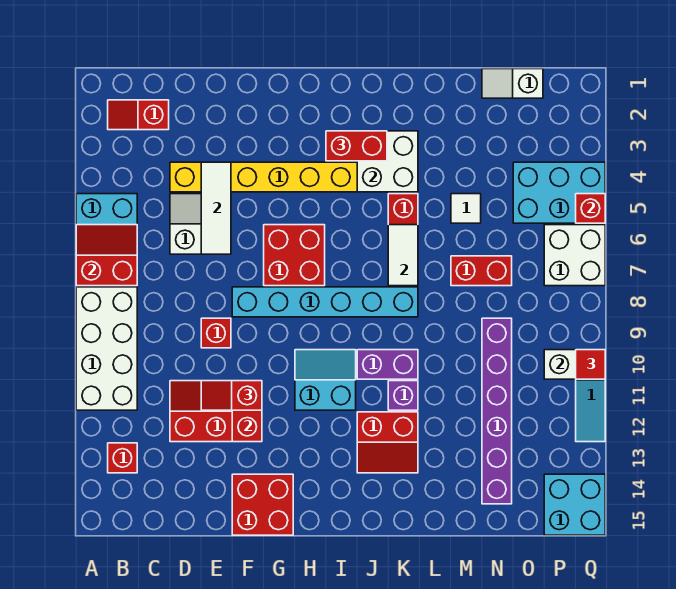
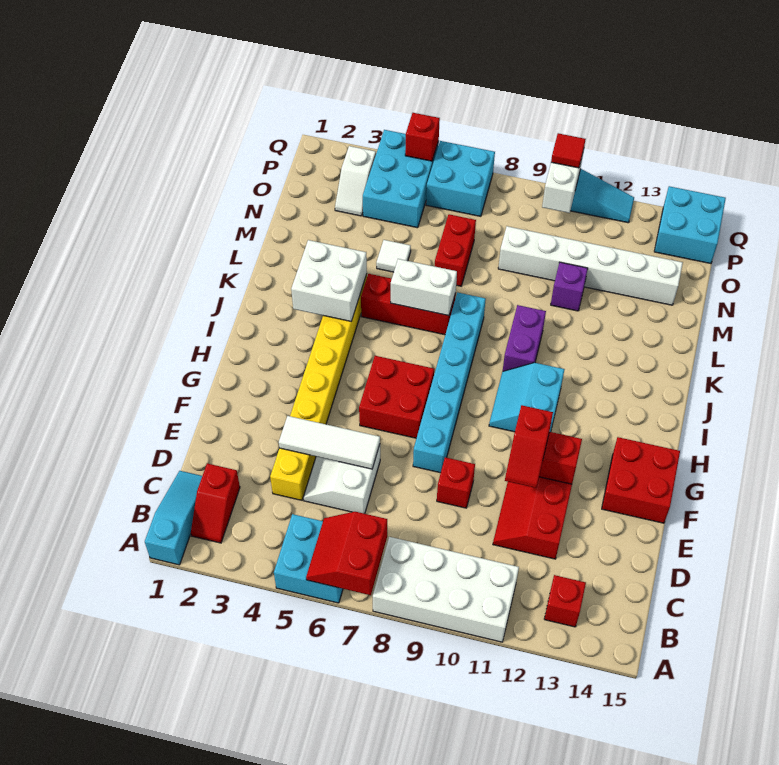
none -> cyan slope A1:C1 level 1 top A
red brick I3:J3 level 3 -> none
red slope J12:K13 level 1 top 12 -> none
white tile K6:K7 level 2 -> white brick K6:K7 level 2
purple brick K11 level 1 -> purple brick M11 level 1
white slope N1:O1 level 1 top O -> white slope O3:P3 level 1 top P
purple brick N9:N14 level 1 -> white brick N9:N14 level 1
white brick P6:Q7 level 1 -> cyan brick P6:Q7 level 1

